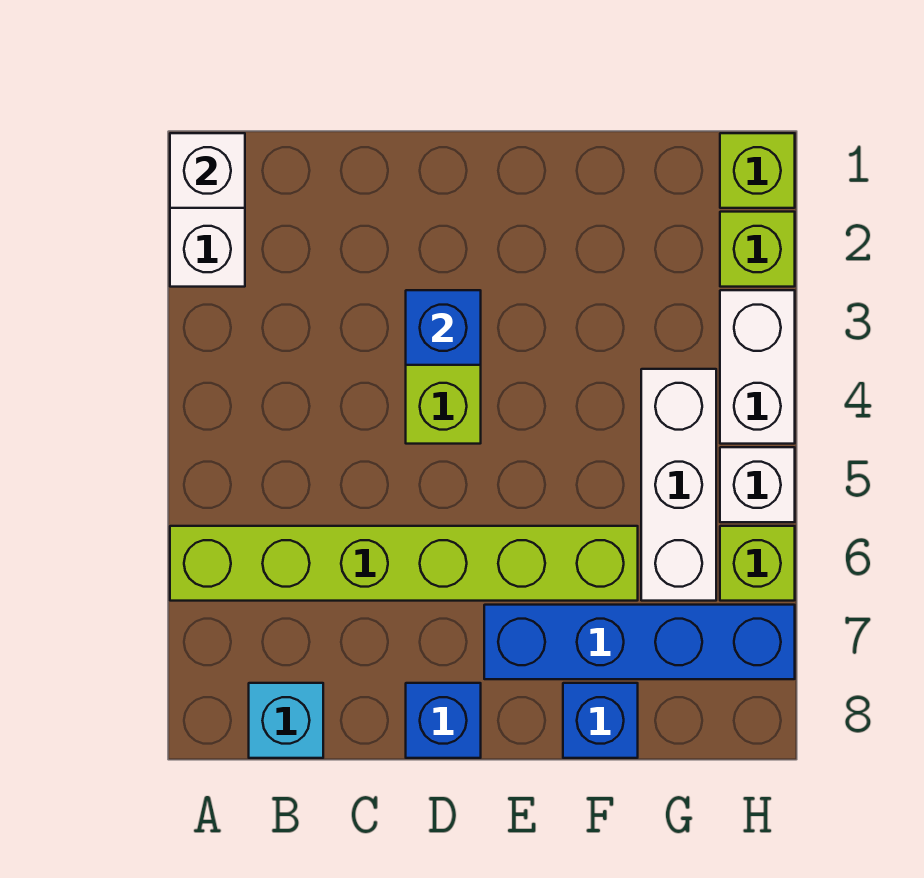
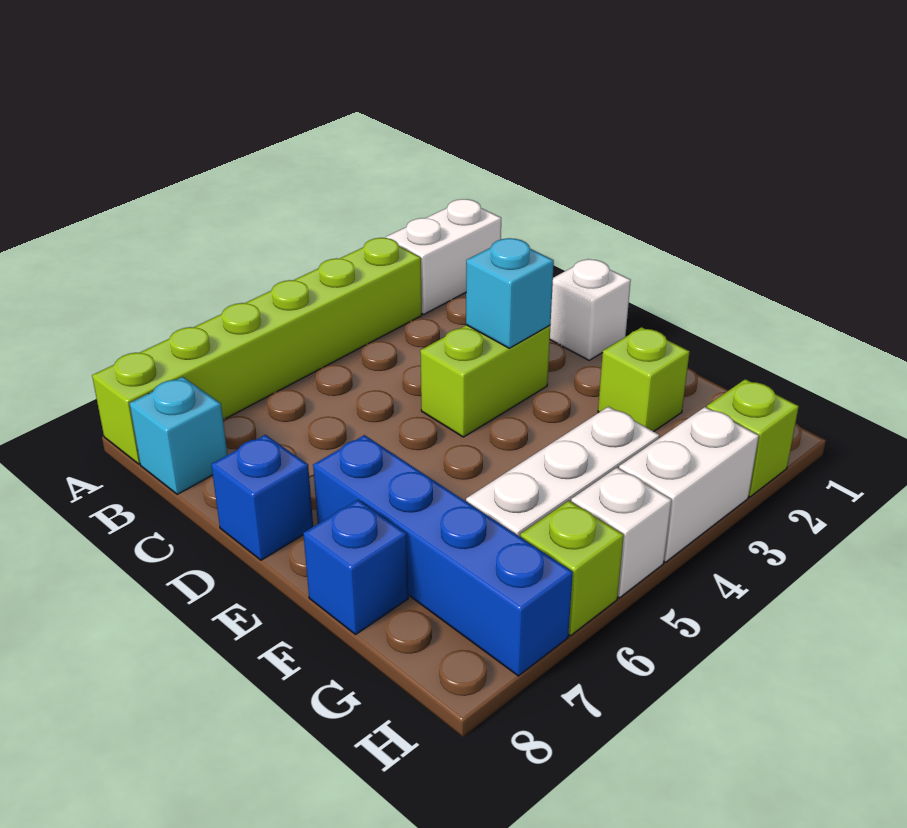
white brick A1 level 2 -> white brick D1 level 1
lime brick A6:F6 level 1 -> lime brick A3:A8 level 1
blue brick D3 level 2 -> cyan brick D3 level 2
lime brick H1 level 1 -> lime brick F2 level 1

